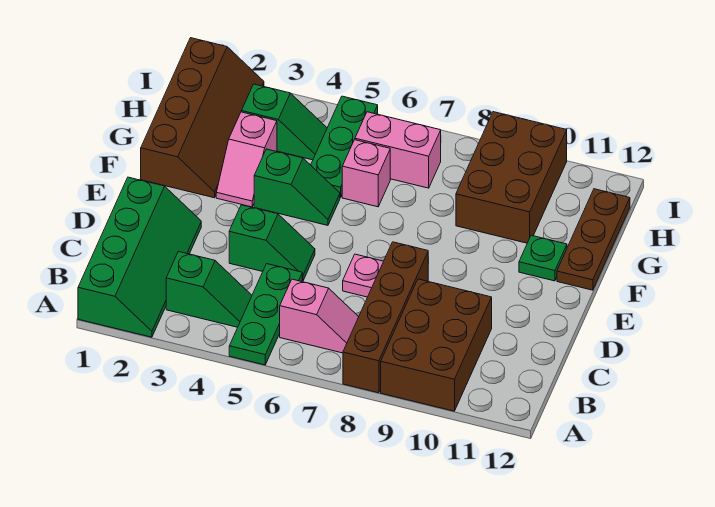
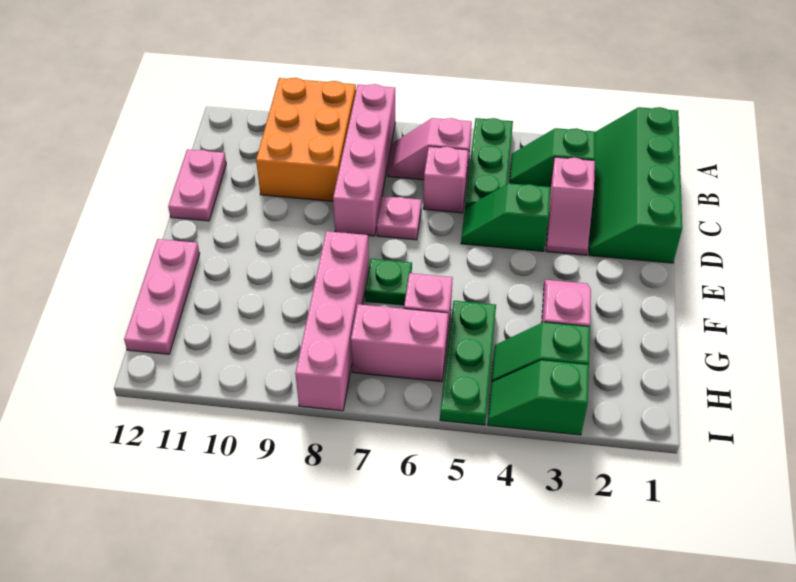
brown brick A8:D8 level 1 -> pink brick A8:D8 level 1
brown brick A9:C10 level 1 -> orange brick A9:C10 level 1
none -> pink slope C3:D3 level 1 top C
none -> pink brick C6 level 1
none -> pink plate C12:D12 level 1
brown slope F1:I2 level 1 top 1 -> none
green slope F4:F5 level 1 top 4 -> green slope I3:I4 level 1 top 3
none -> pink brick F8:I8 level 1
green plate F11 level 1 -> green plate F7 level 1
brown plate F12:H12 level 1 -> pink plate F12:H12 level 1
brown brick G9:I10 level 1 -> none

